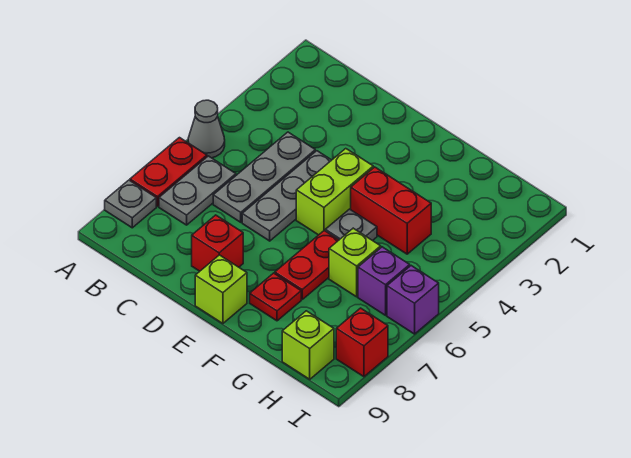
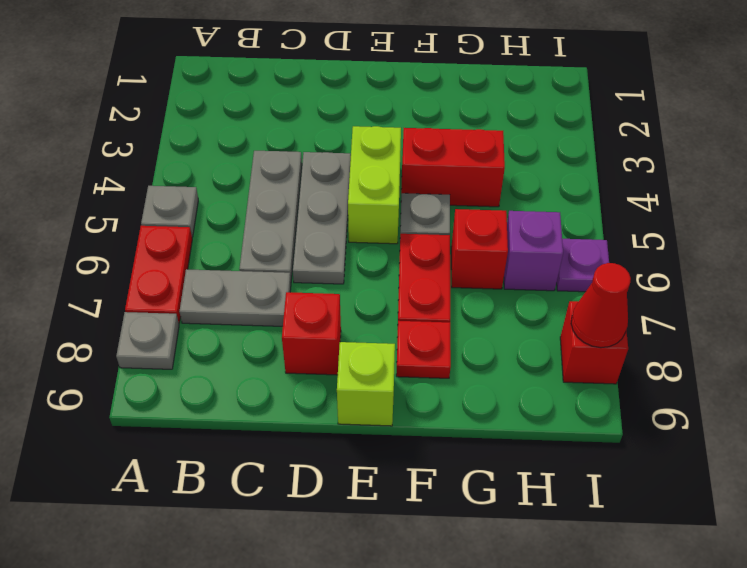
grey cone A5 level 1 -> grey plate A5 level 1
grey plate B6:B7 level 1 -> grey plate B7:C7 level 1
lime brick G6 level 1 -> red brick G6 level 1
lime brick H9 level 1 -> none
purple brick I6 level 1 -> purple plate I6 level 1
none -> red cone I8 level 2

